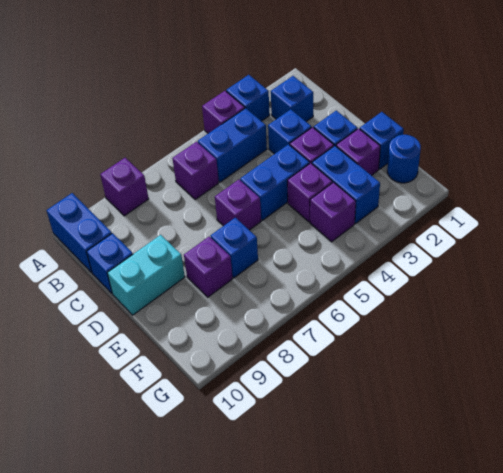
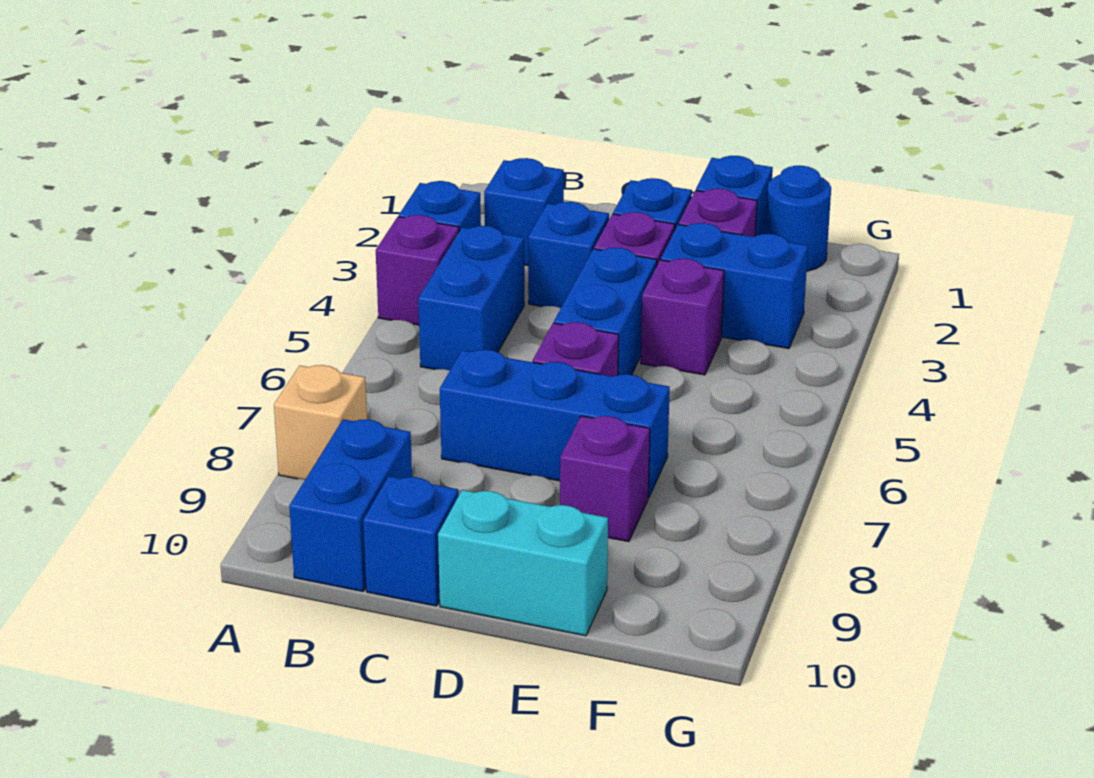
purple brick A8 level 1 -> tan brick A8 level 1
blue brick A10:B10 level 1 -> blue brick B9:B10 level 1
purple brick B6 level 1 -> none
cyan brick D9:D10 level 1 -> cyan brick D10:E10 level 1
blue brick E7 level 1 -> blue brick C7:E7 level 1
purple brick F4 level 1 -> none

